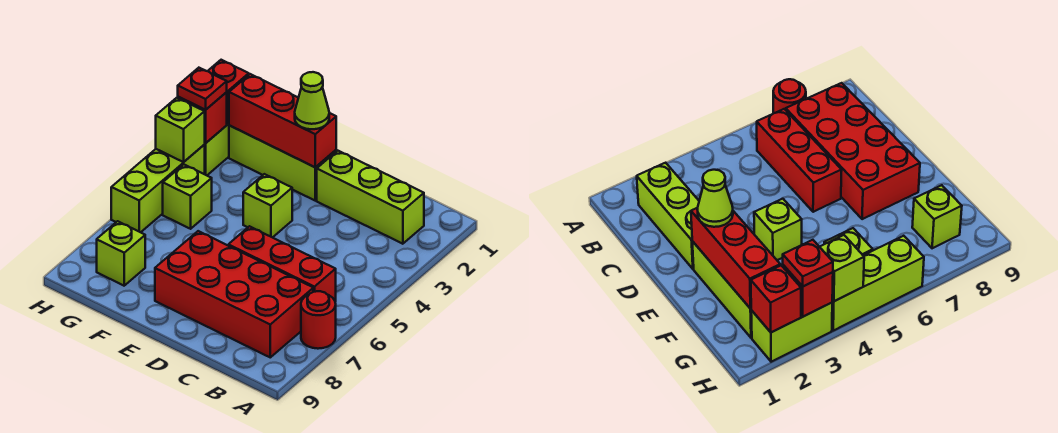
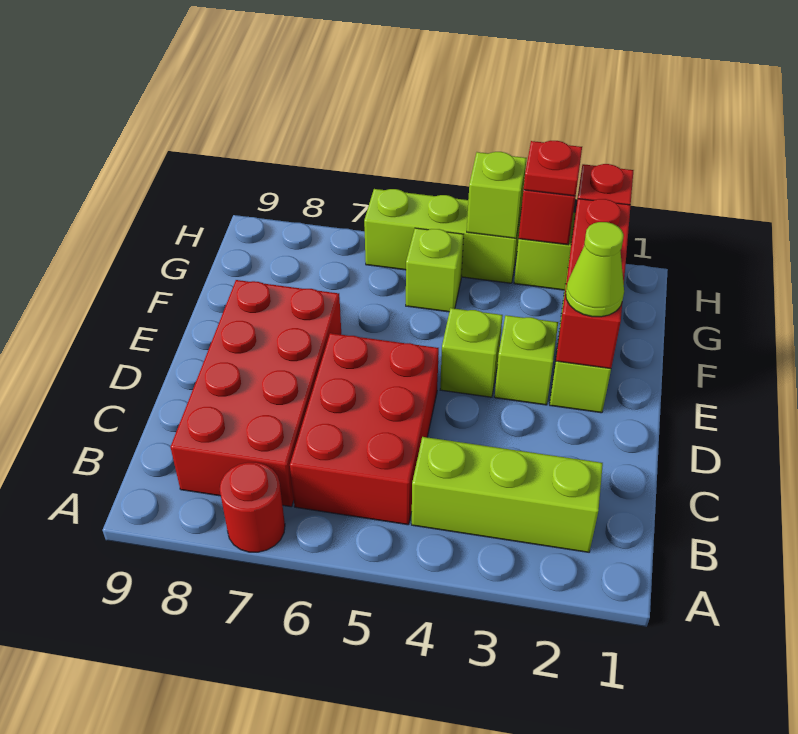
lime brick B2:D2 level 1 -> lime brick B2:B4 level 1
red brick B6:D6 level 1 -> red brick B5:D6 level 1
lime brick G8 level 1 -> lime brick E3 level 1

